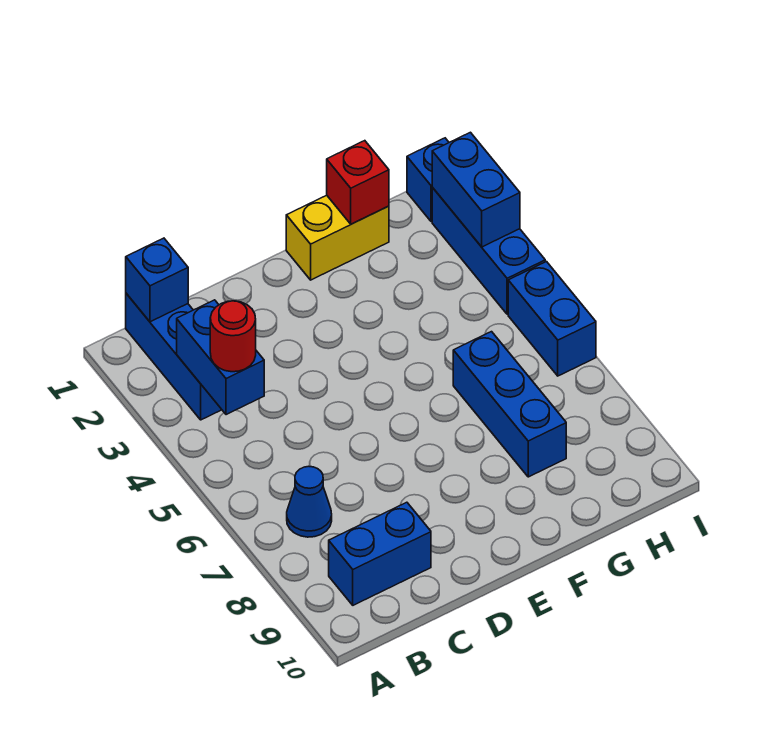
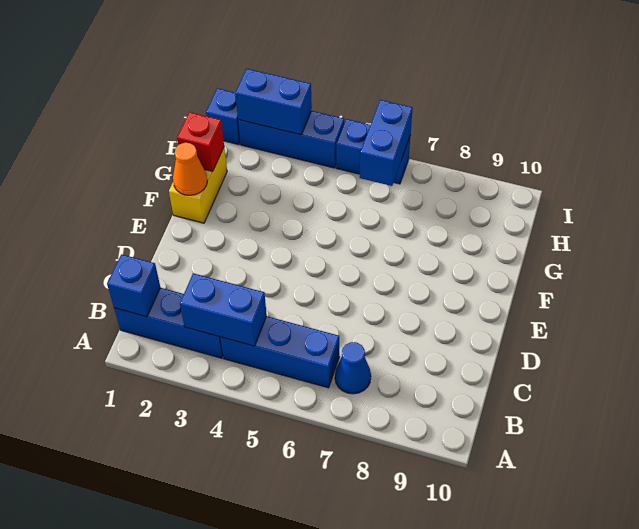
red round brick B4 level 3 -> none
blue brick B9:C9 level 1 -> blue brick H6:I6 level 2
none -> orange cone F1 level 2
blue brick G6:G8 level 1 -> blue brick B4:B6 level 1

